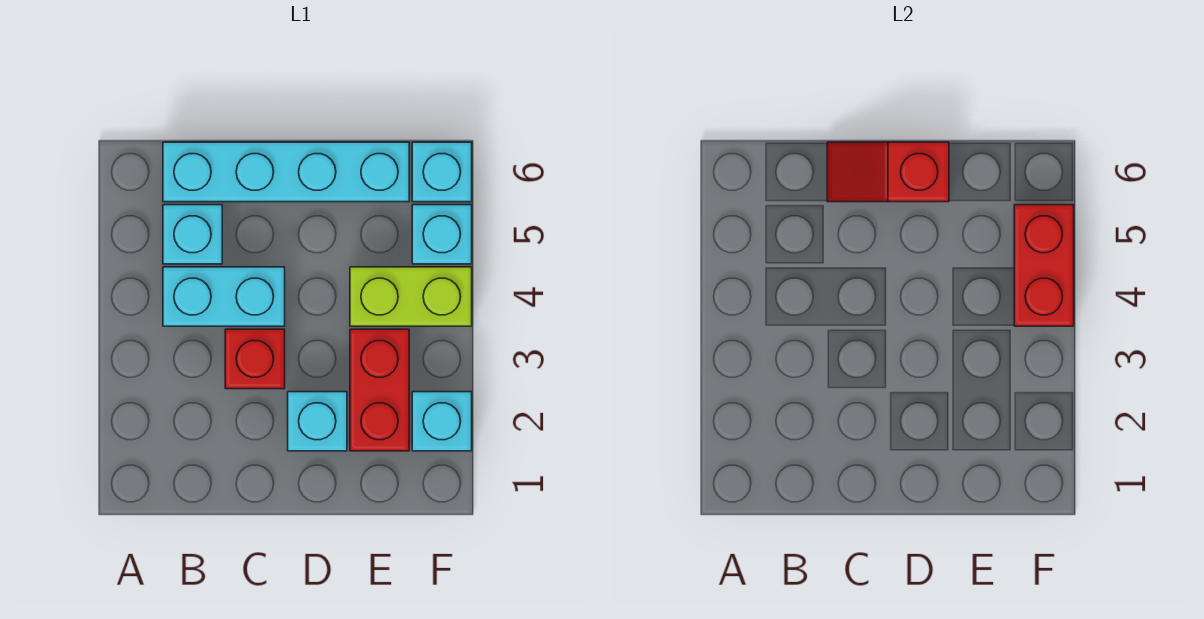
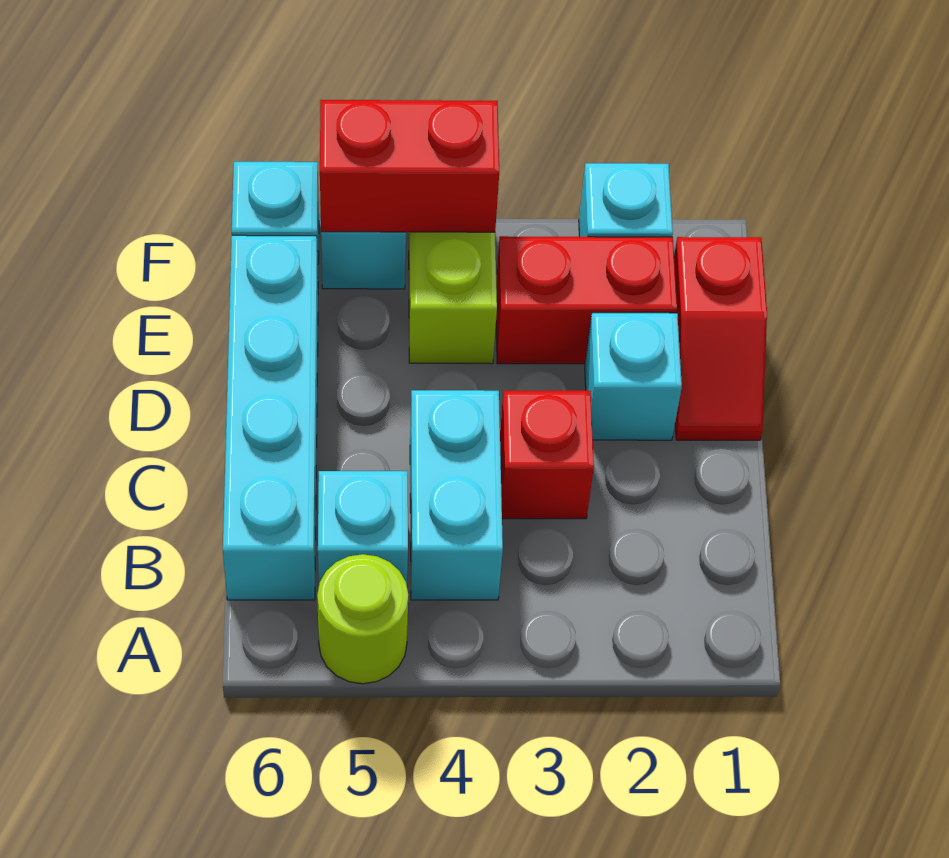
none -> lime round brick A5 level 1
red slope C6:D6 level 2 top D -> red slope D1:E1 level 1 top E

